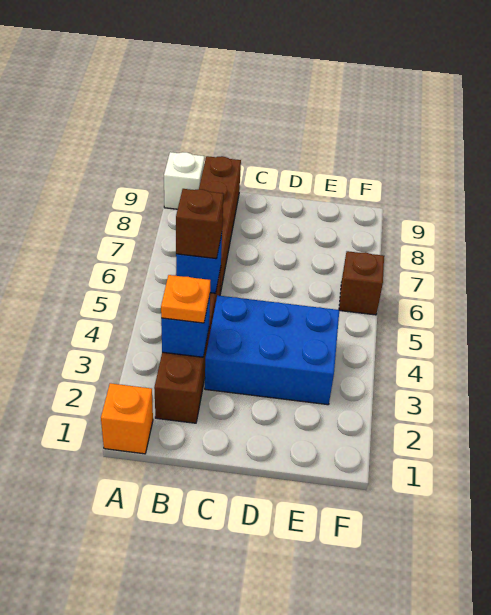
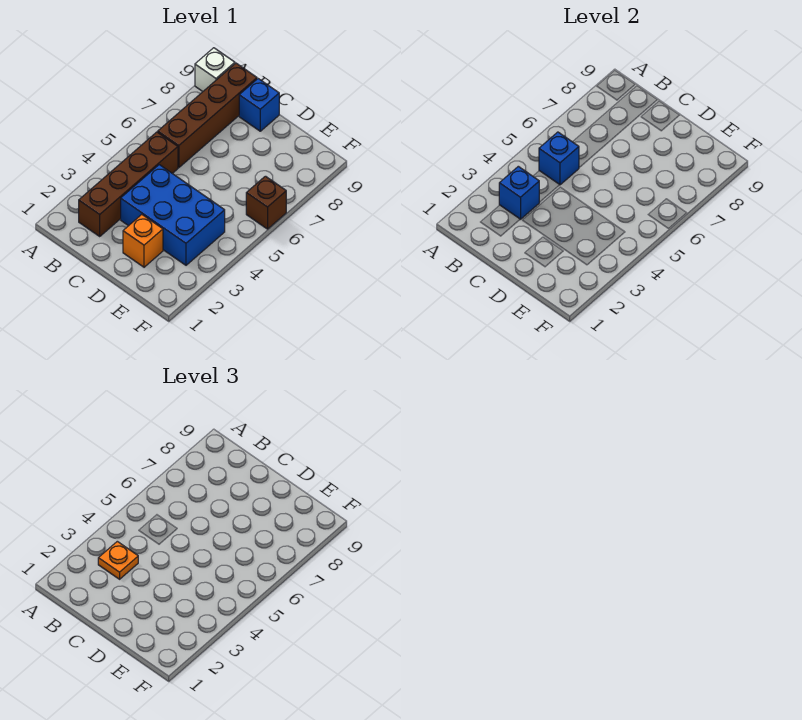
orange brick A1 level 1 -> orange brick D2 level 1
brown brick B5 level 3 -> none
none -> blue brick C9 level 1

